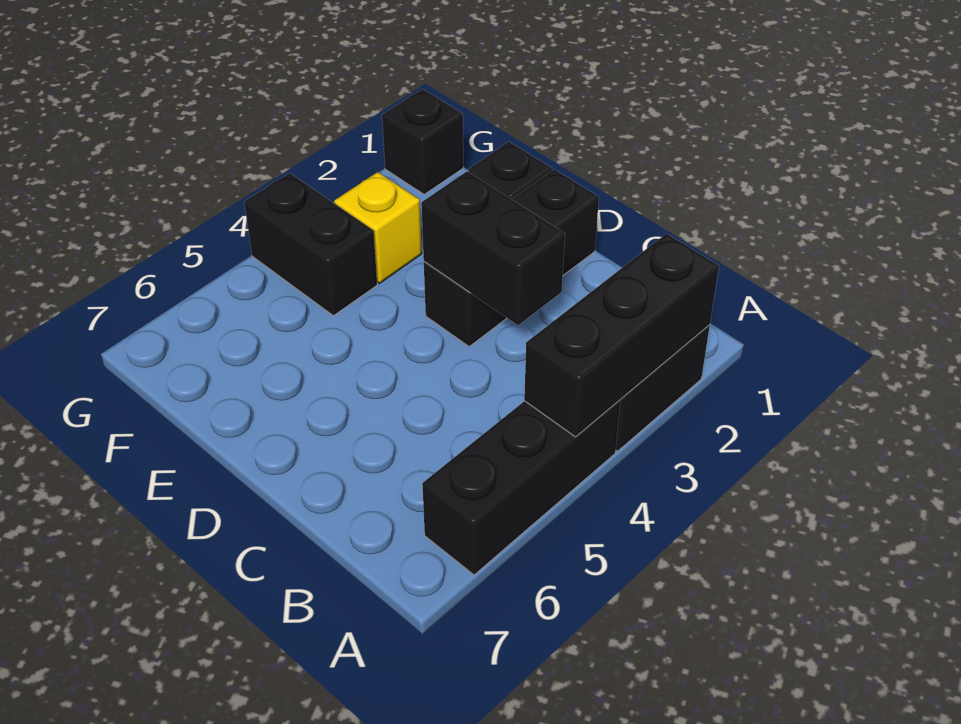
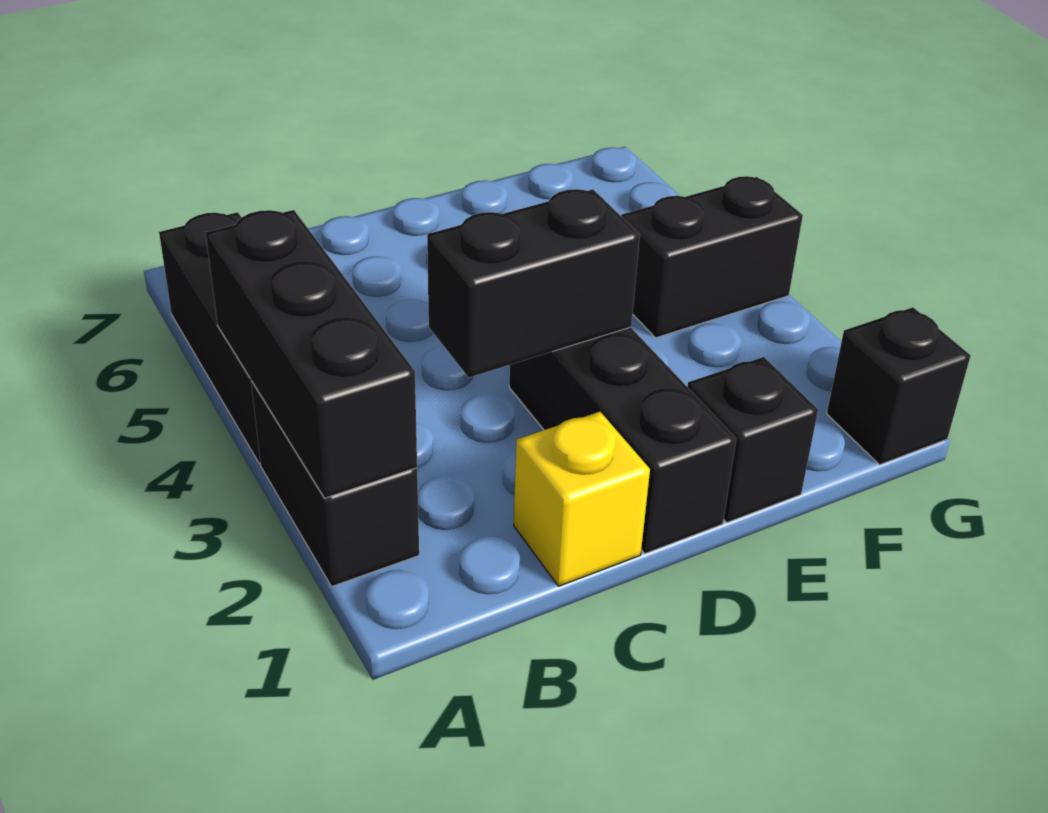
yellow brick F3 level 1 -> yellow brick C1 level 1

